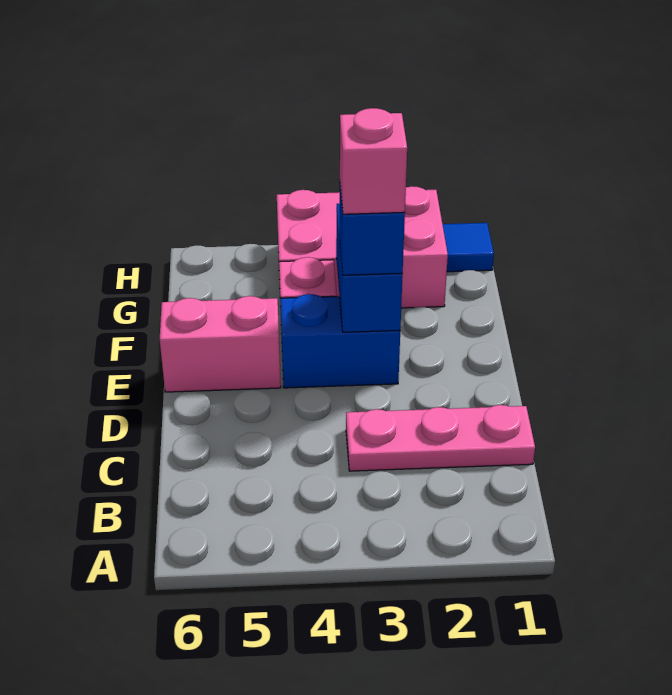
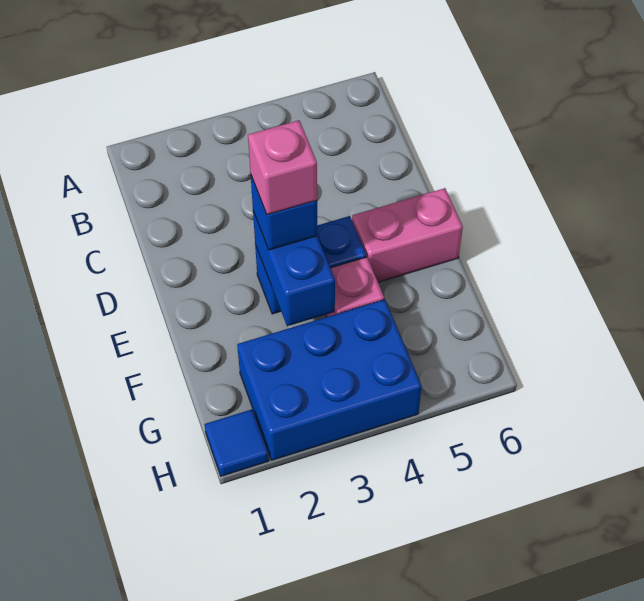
pink plate C1:C3 level 1 -> none
pink brick G2:H4 level 1 -> blue brick G2:H4 level 1

